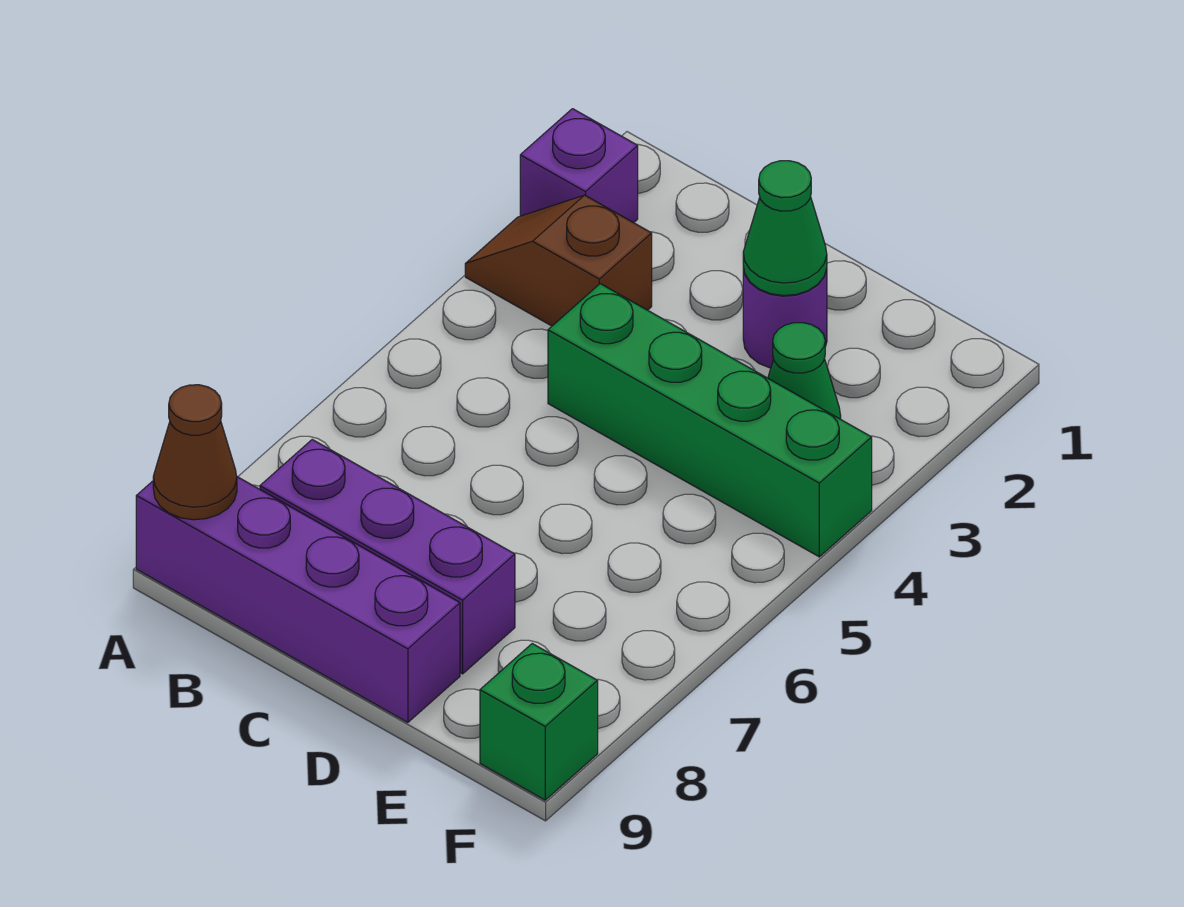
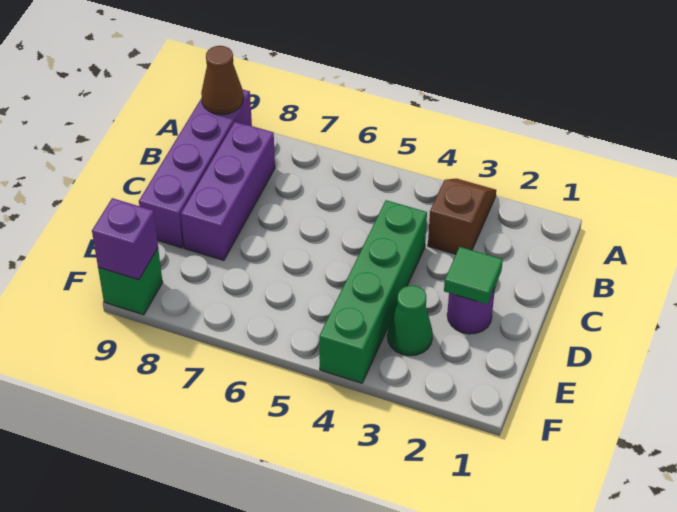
purple brick A2 level 1 -> purple brick F9 level 2
green cone D2 level 2 -> green tile D2 level 2

